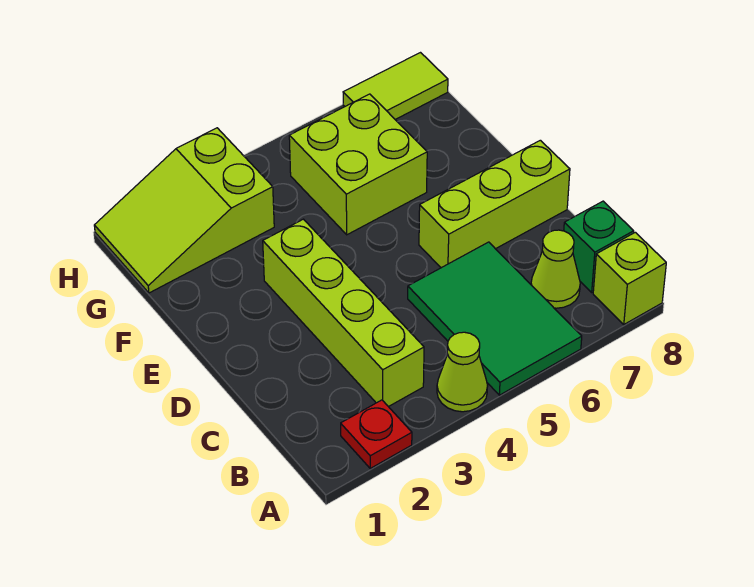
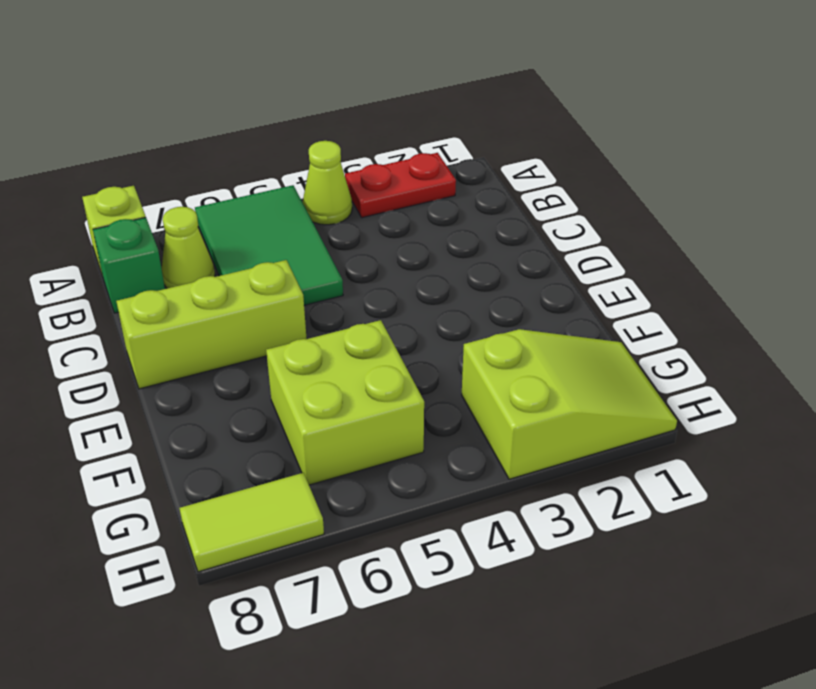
red plate A2 level 1 -> red plate A2:A3 level 1
lime brick B3:E3 level 1 -> none

